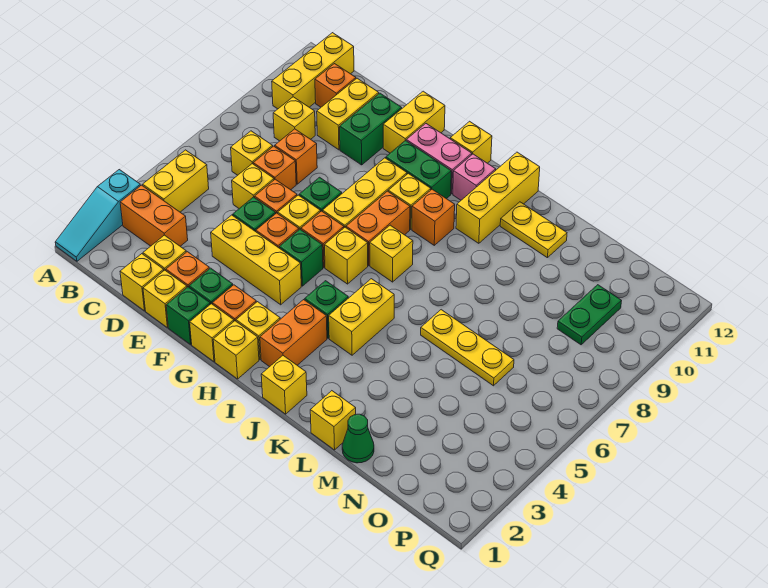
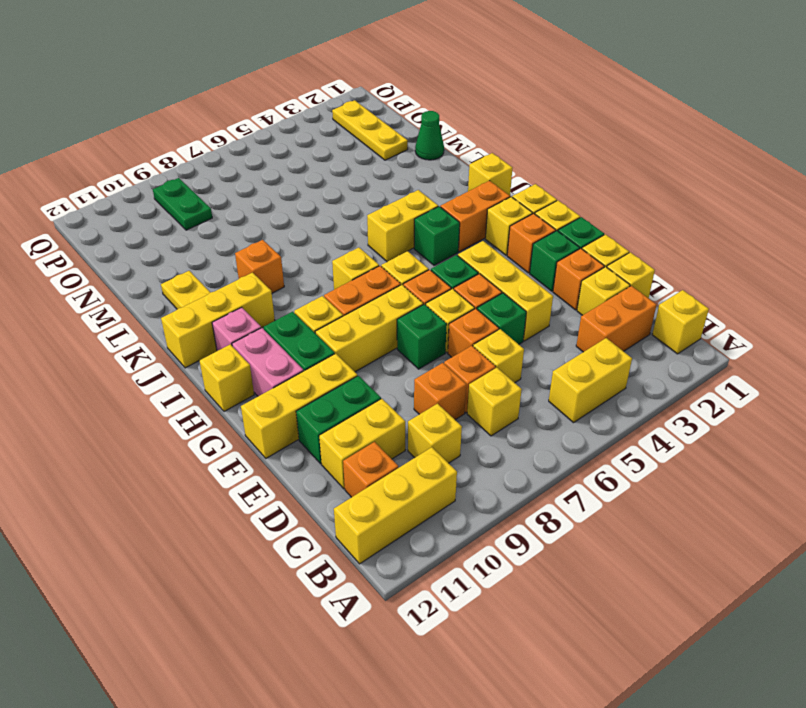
cyan slope A1:A3 level 1 top 3 -> none
orange brick B3:C3 level 1 -> orange brick C2:C3 level 1
yellow brick F11:F12 level 1 -> yellow brick F10:F12 level 1
orange brick I9 level 1 -> orange brick K9 level 1
yellow brick L1 level 1 -> yellow brick B1 level 1
yellow plate L6:N6 level 1 -> yellow plate N2:P2 level 1
green plate O9:O10 level 1 -> green plate O9:P9 level 1

